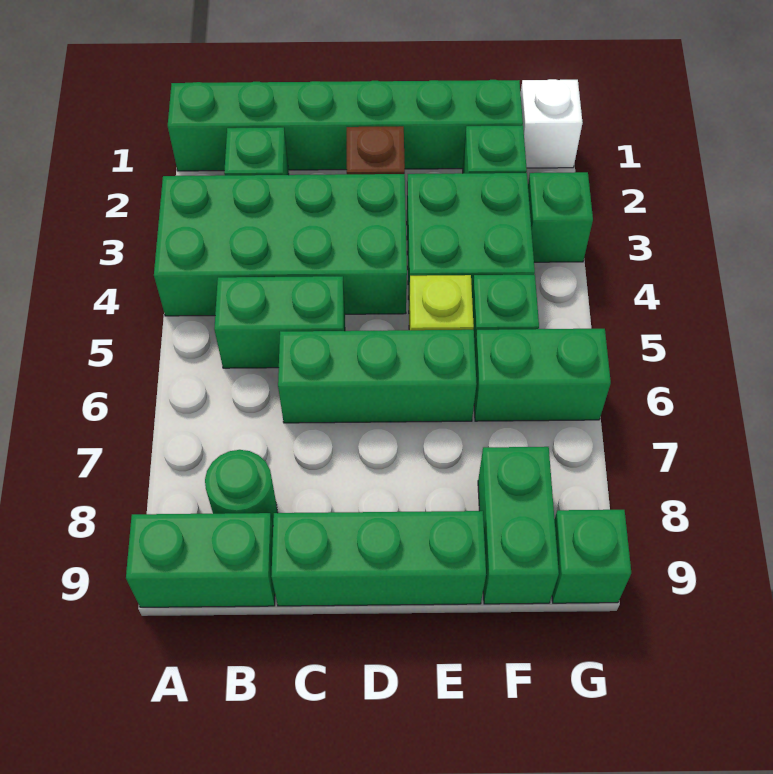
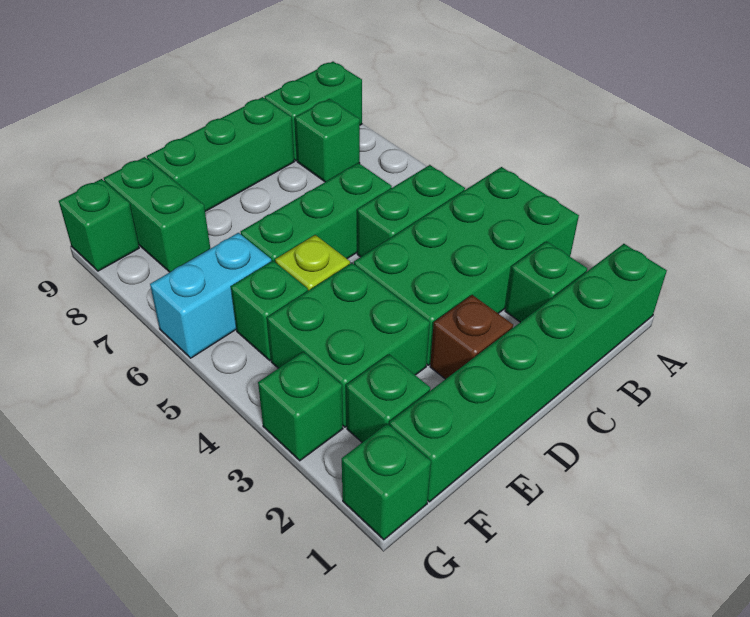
green round brick B8 level 1 -> green brick B8 level 1
green brick F6:G6 level 1 -> cyan brick F6:G6 level 1
white brick G1 level 1 -> green brick G1 level 1

